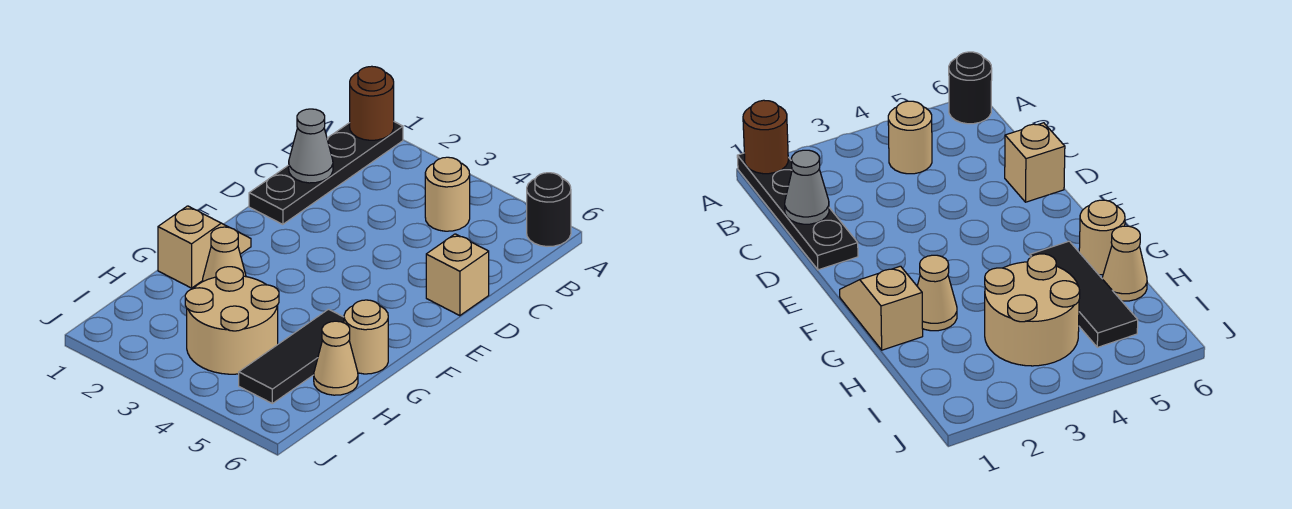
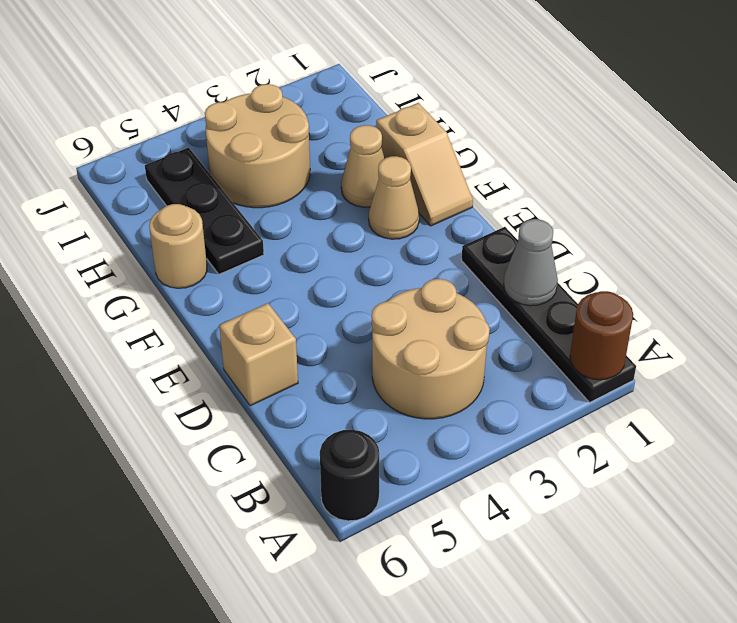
tan round brick B4 level 1 -> tan round brick B3:C4 level 1
black tile G5:I5 level 1 -> black plate G5:I5 level 1
tan cone H6 level 1 -> tan cone F2 level 1

